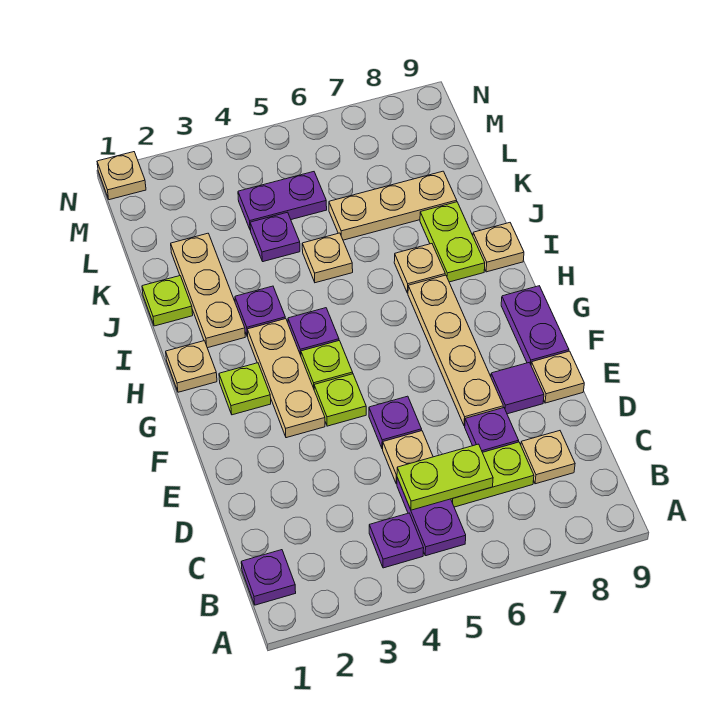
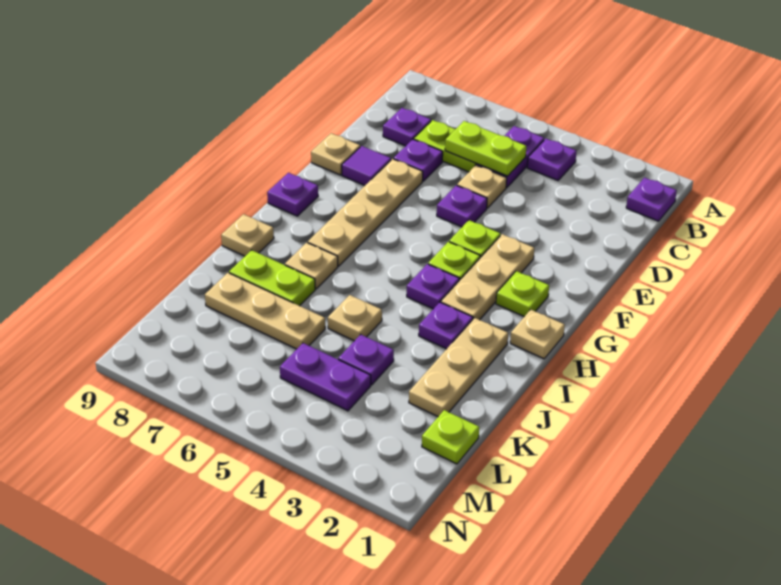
tan plate C8 level 1 -> purple plate C8 level 1
purple plate F9:G9 level 1 -> purple plate G9 level 1
lime plate I8:J8 level 1 -> lime plate J7:J8 level 1
lime plate J1 level 1 -> lime plate L1 level 1
tan plate N1 level 1 -> none

